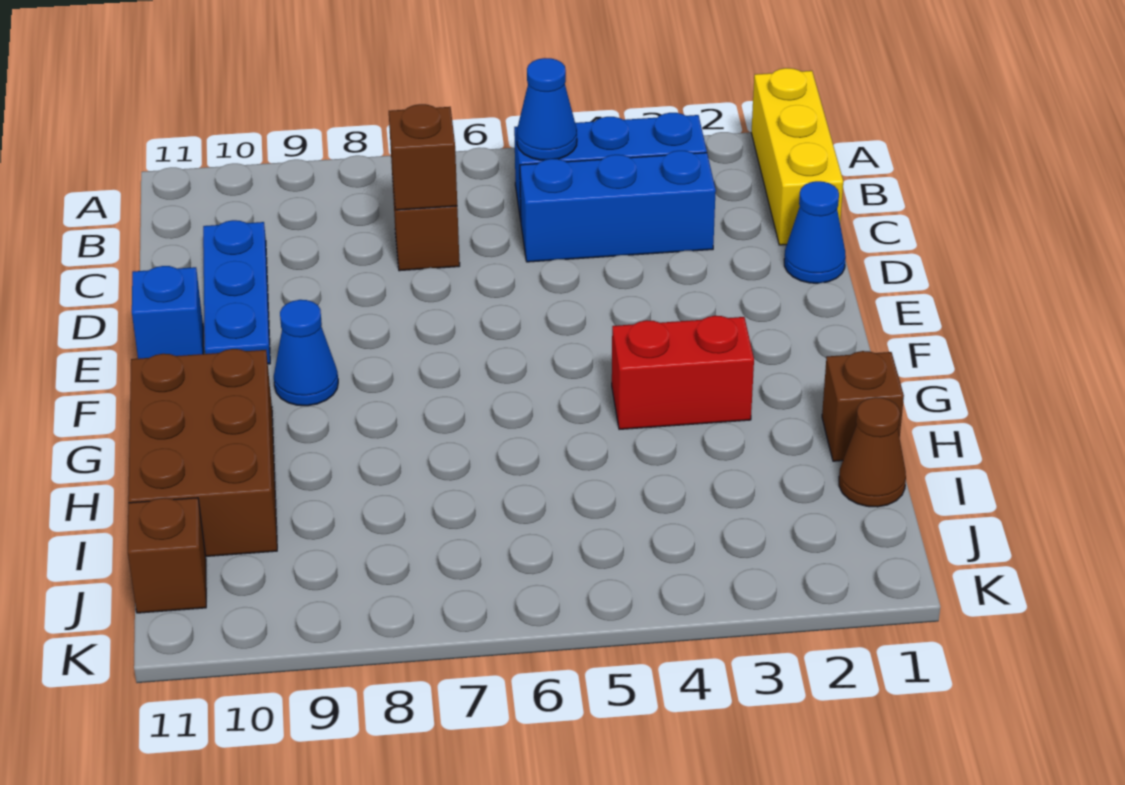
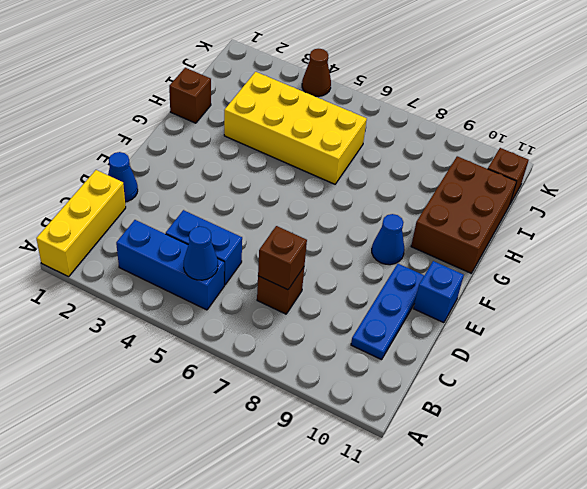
blue brick C3:C5 level 1 -> blue brick C4:C5 level 1
red brick G3:G4 level 1 -> none
none -> yellow brick H3:I6 level 1
brown cone I1 level 1 -> brown cone K4 level 1

